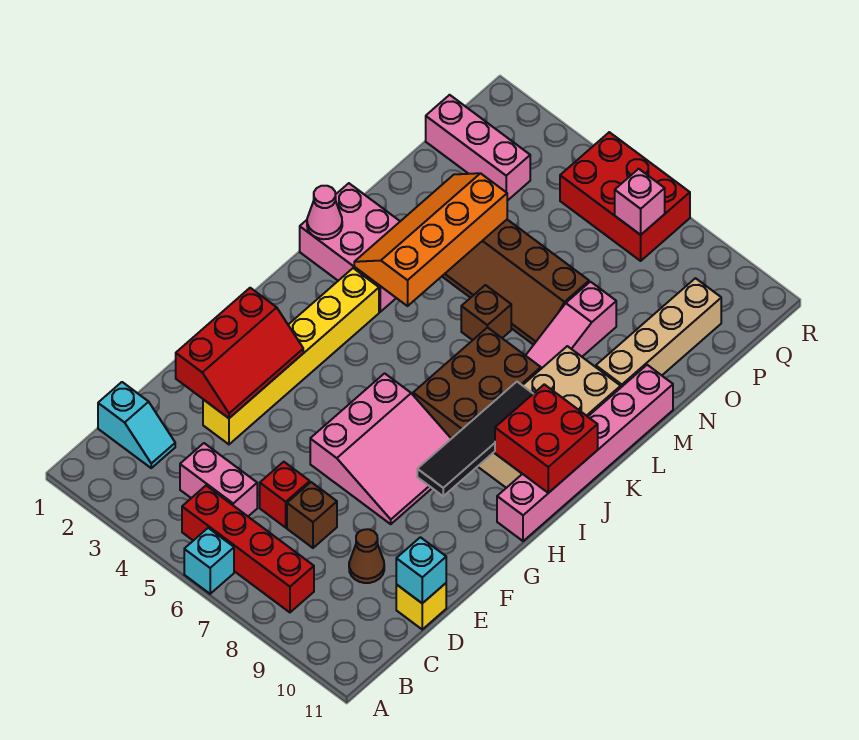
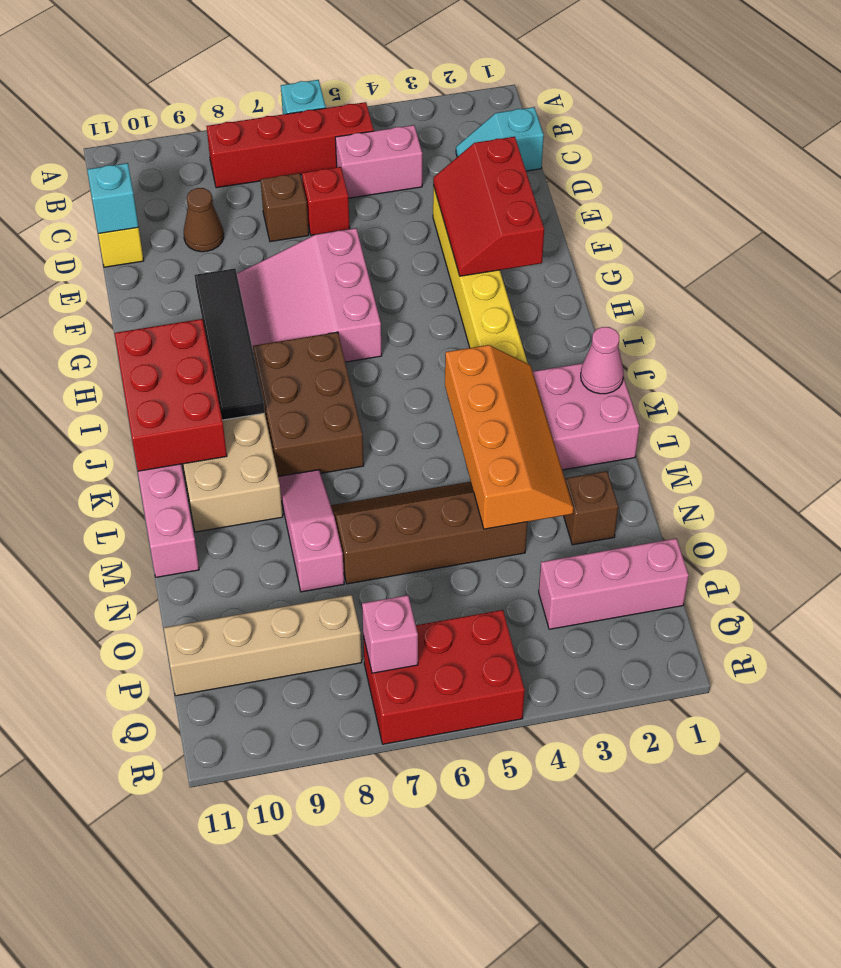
red brick I10:J11 level 2 -> red brick I10:K11 level 2
brown brick L6 level 1 -> brown brick N2 level 1
tan brick M10:P10 level 1 -> tan brick P8:P11 level 1

